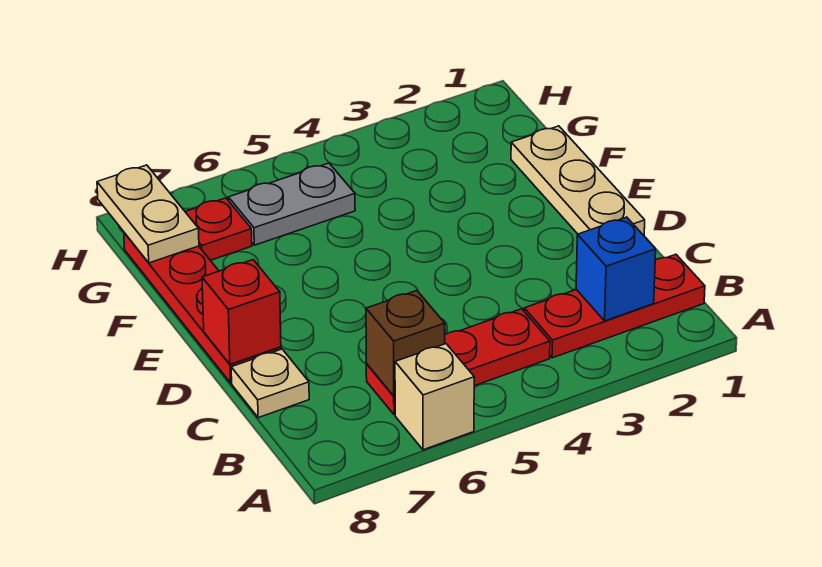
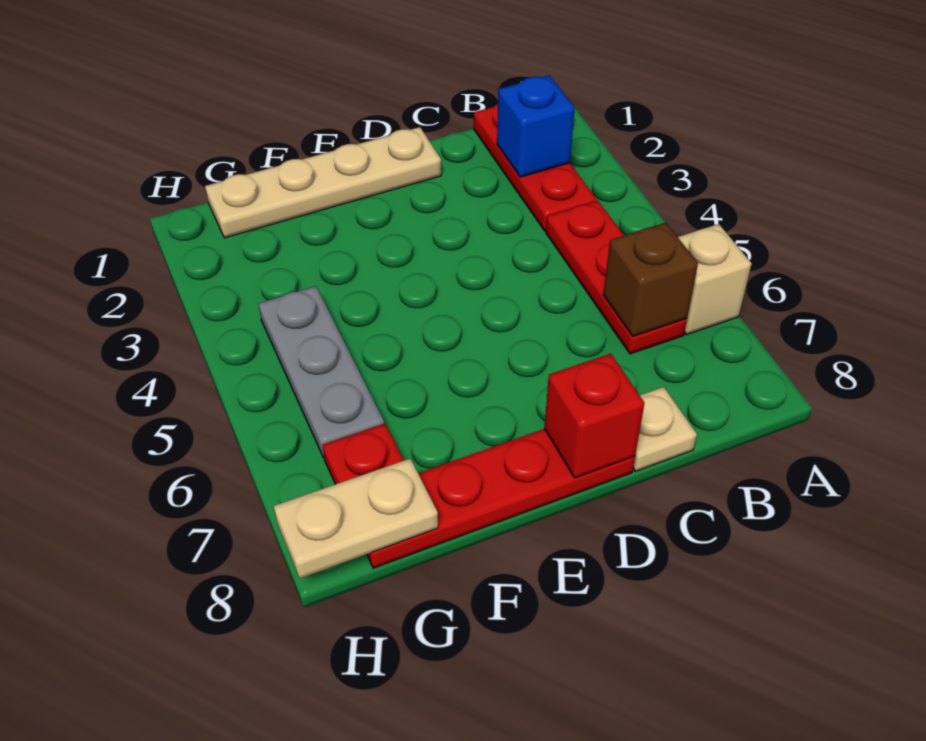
tan plate D1:F1 level 1 -> tan plate D1:G1 level 1
grey plate G5:G6 level 1 -> grey plate G4:G6 level 1

